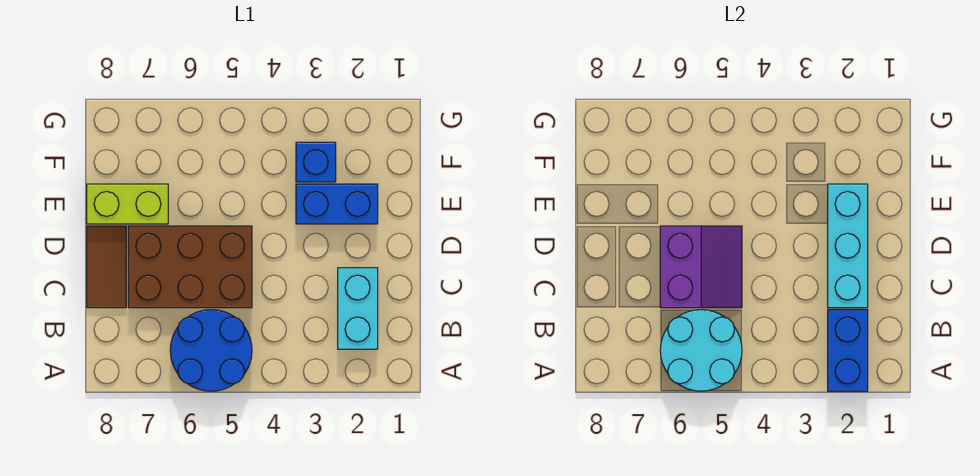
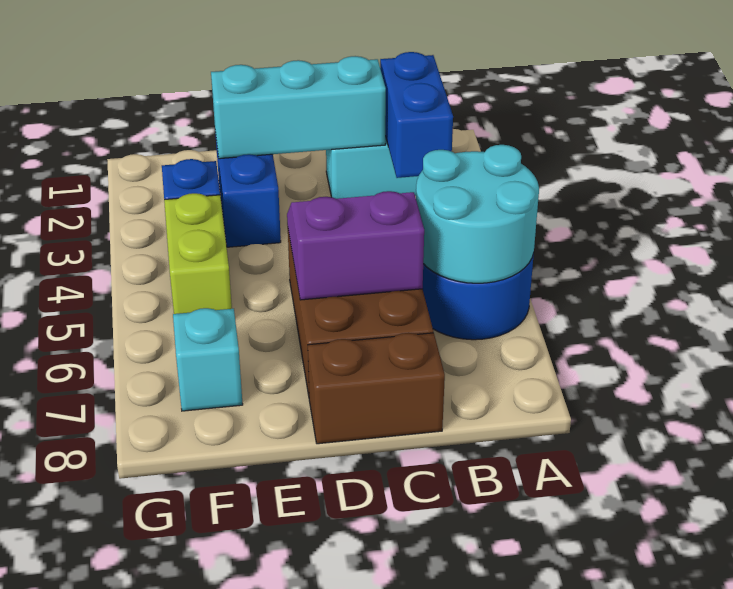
blue brick A2:B2 level 2 -> blue brick B2:B3 level 2
brown tile C8:D8 level 1 -> brown brick C8:D8 level 1
lime brick E7:E8 level 1 -> lime brick F4:F5 level 1
none -> cyan brick F7 level 1

